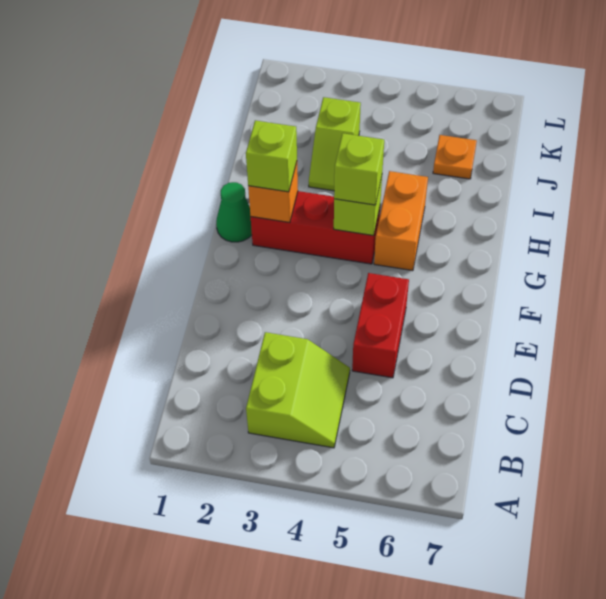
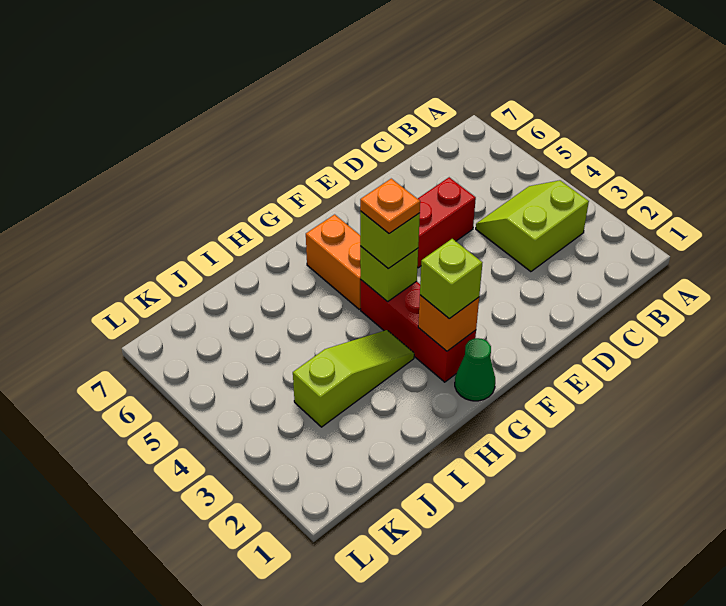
orange brick G5:H5 level 1 -> orange brick G5:G6 level 1
lime slope I3:J3 level 1 top J -> lime slope H3:J3 level 1 top J
orange plate J6 level 1 -> orange plate G4 level 4

